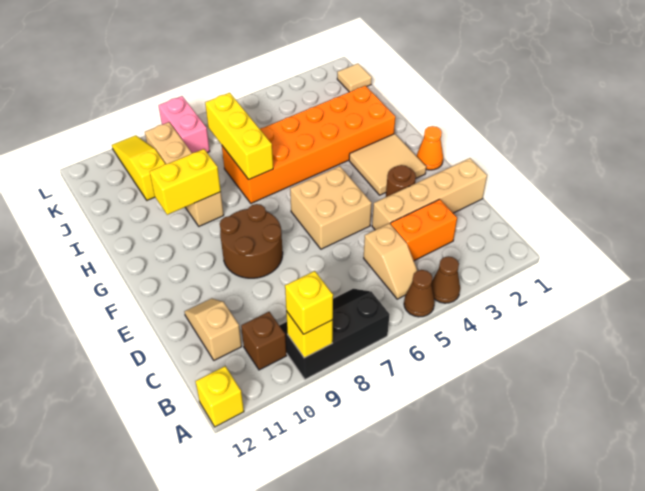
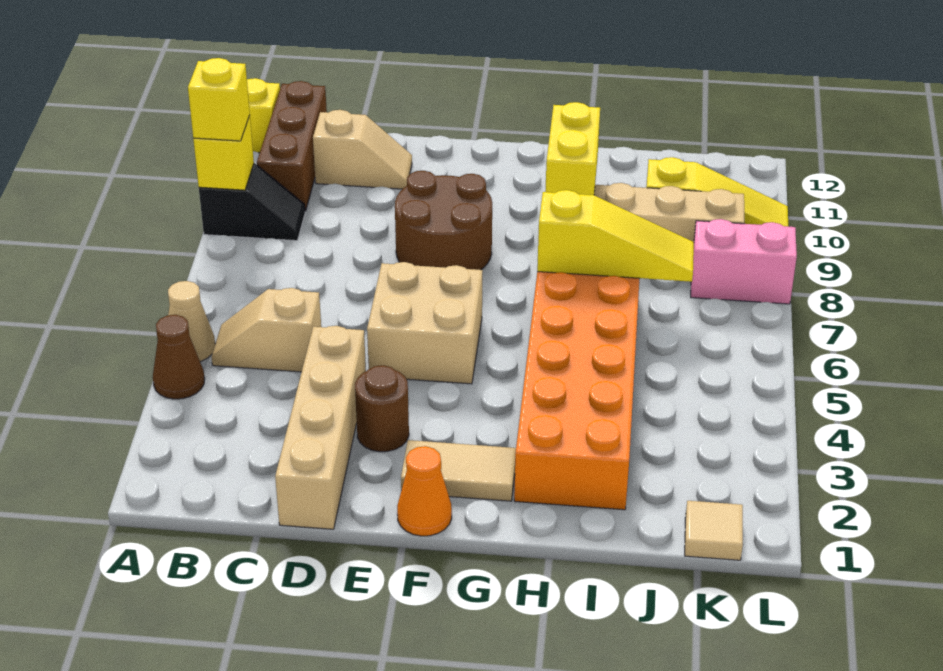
brown cone A5 level 1 -> tan cone A5 level 1
black slope A7:B9 level 1 top A -> black slope A9:B9 level 1 top A
brown brick B10 level 1 -> brown brick B10:B12 level 1
orange brick C3:C4 level 1 -> none
tan tile F2:G3 level 1 -> tan tile F2:G2 level 1
yellow brick H7:J7 level 2 -> yellow slope H7:J7 level 2 top H

